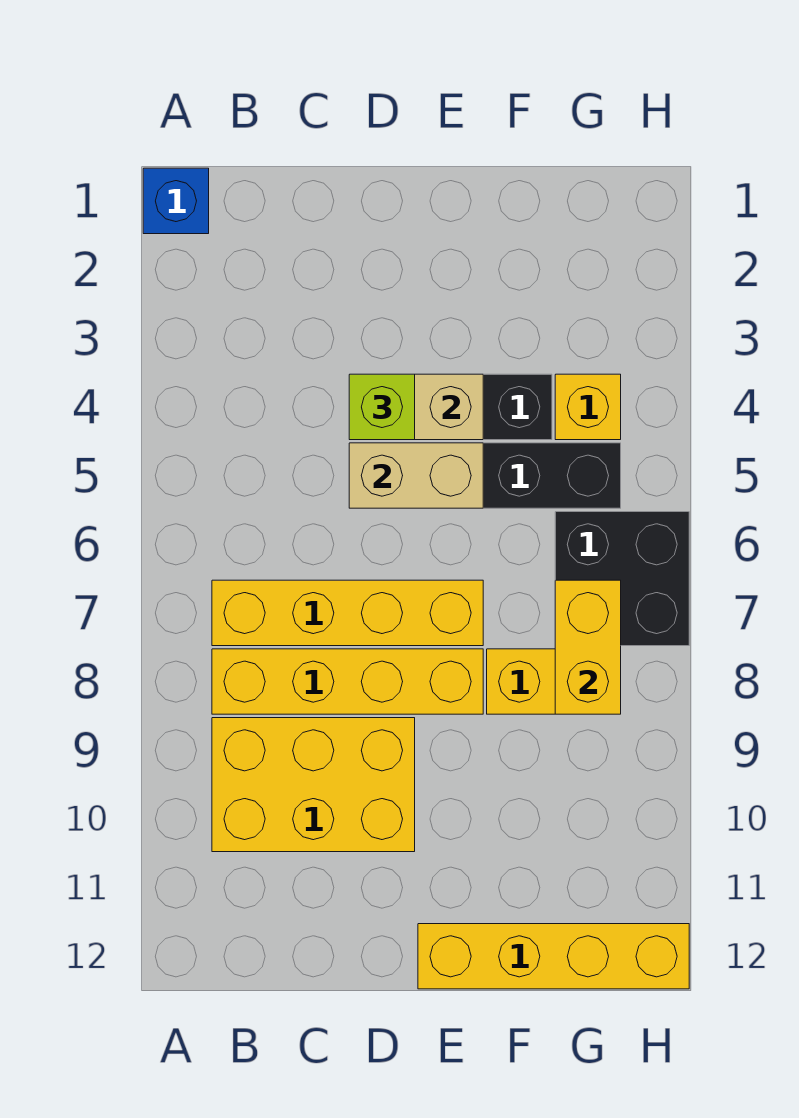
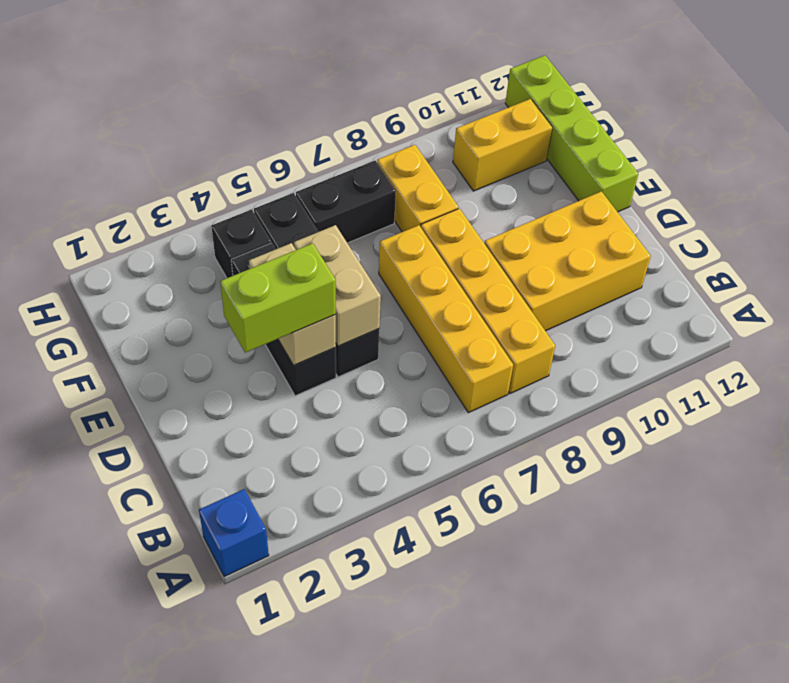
yellow brick B9:D10 level 1 -> yellow brick C9:D11 level 1
lime brick D4 level 3 -> lime brick D3:D4 level 3
yellow brick E12:H12 level 1 -> lime brick E12:H12 level 1
yellow brick G4 level 1 -> black brick G4 level 1
black brick G6:H7 level 1 -> black brick G6:G7 level 1
yellow brick G7:G8 level 2 -> yellow brick G10:G11 level 1

